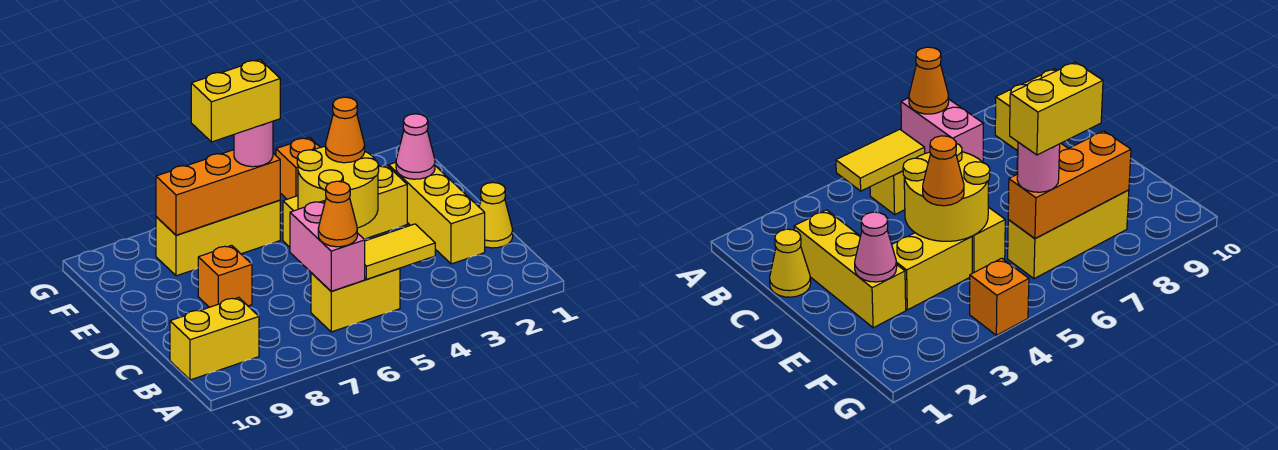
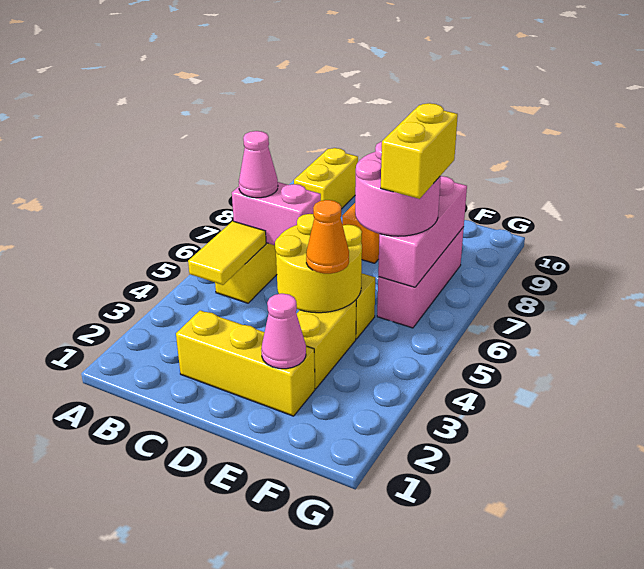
orange cone B6 level 3 -> pink cone B6 level 3
yellow cone C1 level 1 -> none
yellow brick F6:F8 level 1 -> pink brick F6:F8 level 1
orange brick F6:F8 level 2 -> pink brick F6:F8 level 2
pink round brick F6 level 3 -> pink round brick E6:F7 level 3
orange brick G4 level 1 -> none

